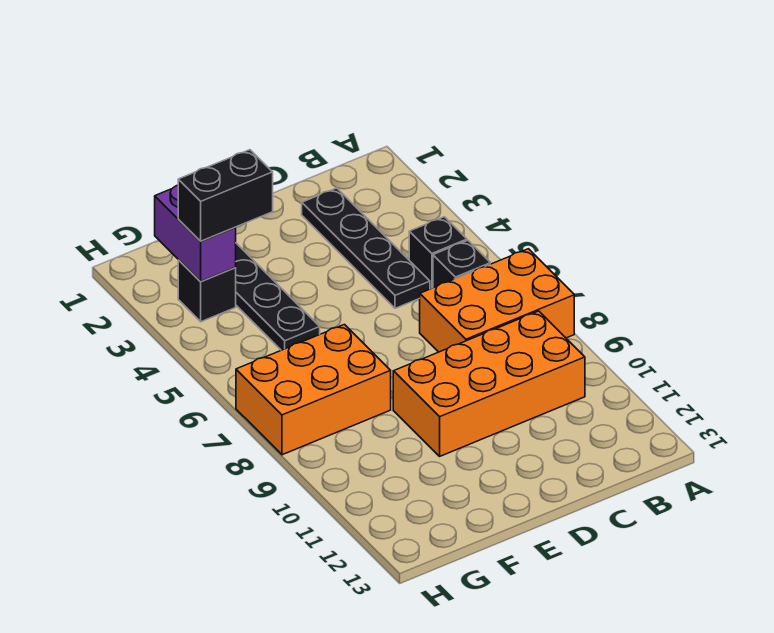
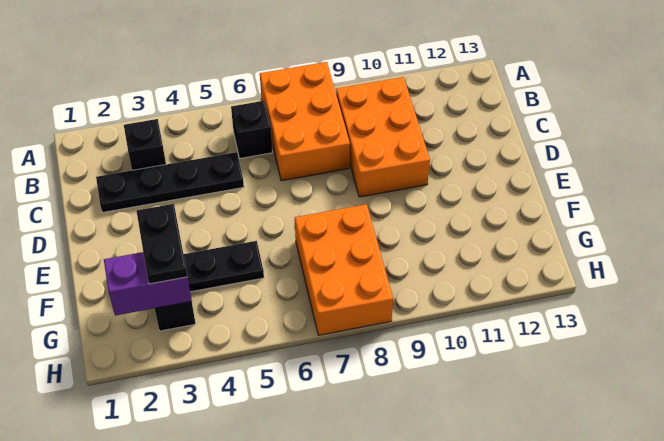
black brick B5 level 1 -> black brick B3 level 1
orange brick B9:E10 level 1 -> orange brick B9:D10 level 1
black brick F3:G3 level 3 -> black plate F3:G3 level 3

